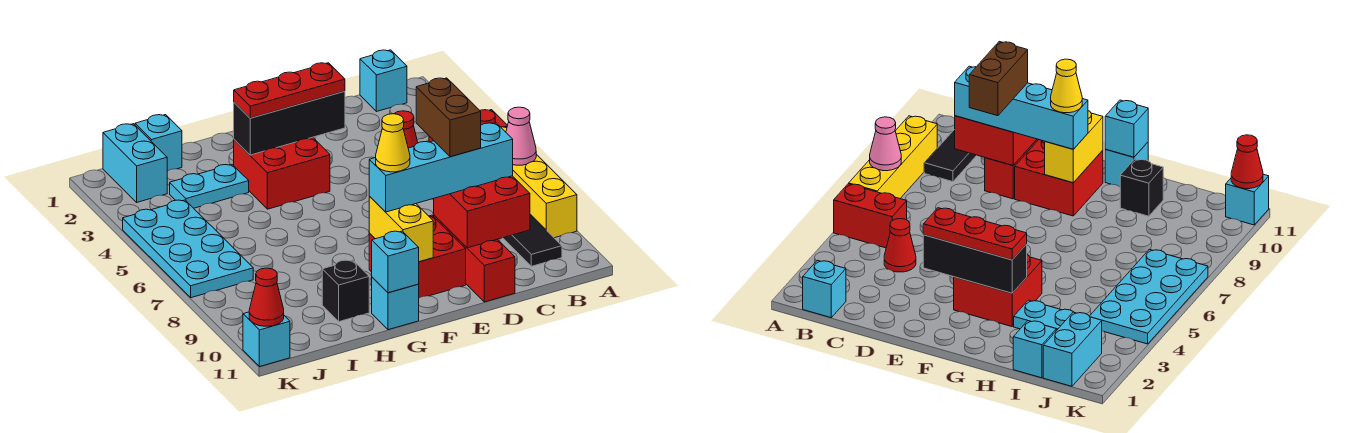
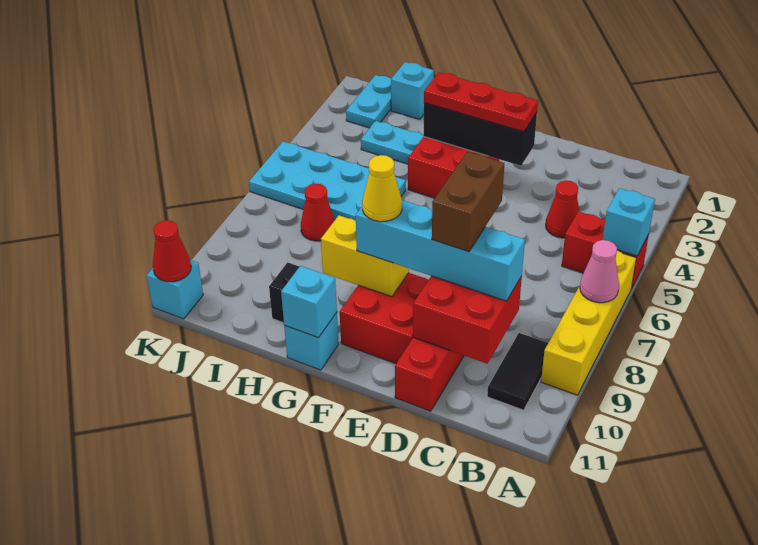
cyan brick B1 level 1 -> cyan brick A5 level 2
yellow brick F9:F10 level 2 -> yellow brick F9:G9 level 2
none -> red cone I7 level 1
cyan brick J1:J2 level 1 -> cyan plate J1:J2 level 1
cyan plate J4:K7 level 1 -> cyan plate H5:K6 level 1

